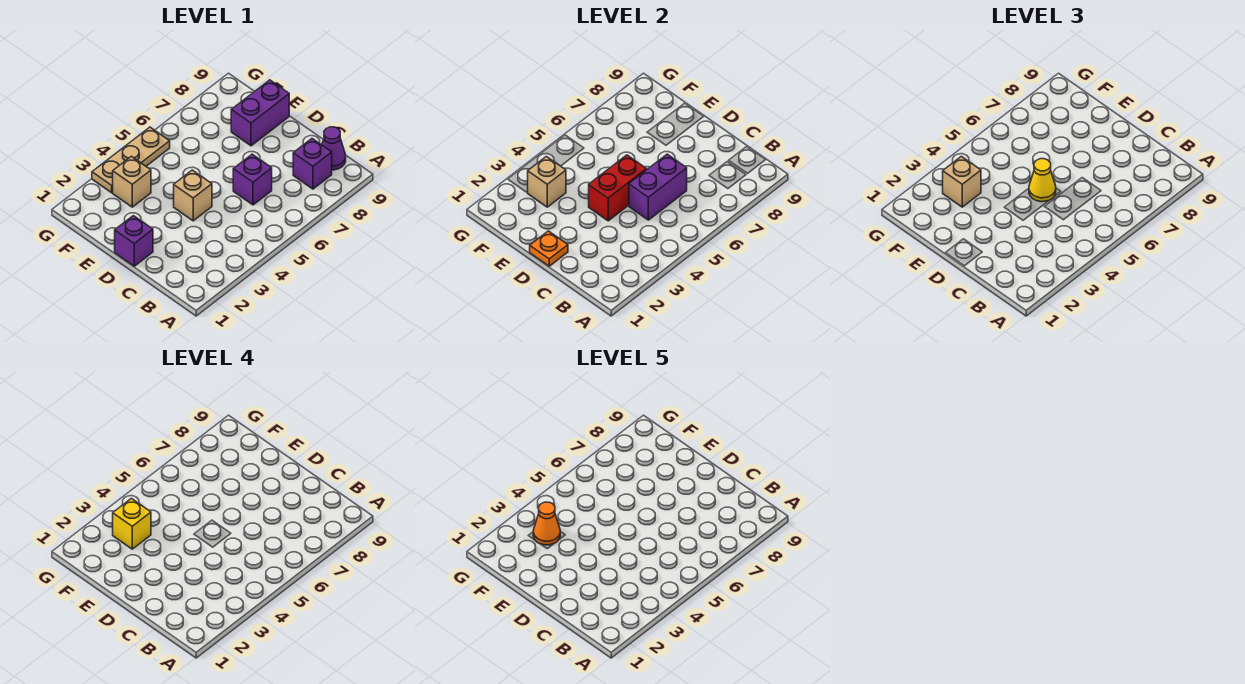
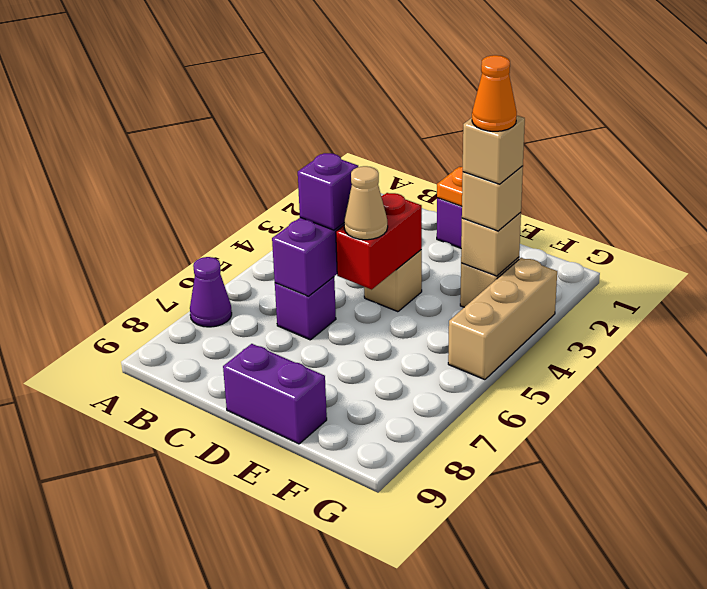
purple brick B8 level 1 -> purple brick C5 level 3
purple cone B9 level 1 -> purple cone A7 level 1
yellow cone D5 level 3 -> tan cone D5 level 3
purple brick E8:E9 level 1 -> purple brick D9:E9 level 1
yellow brick F3 level 4 -> tan brick F3 level 4
tan plate G3:G5 level 1 -> tan brick G3:G5 level 1

